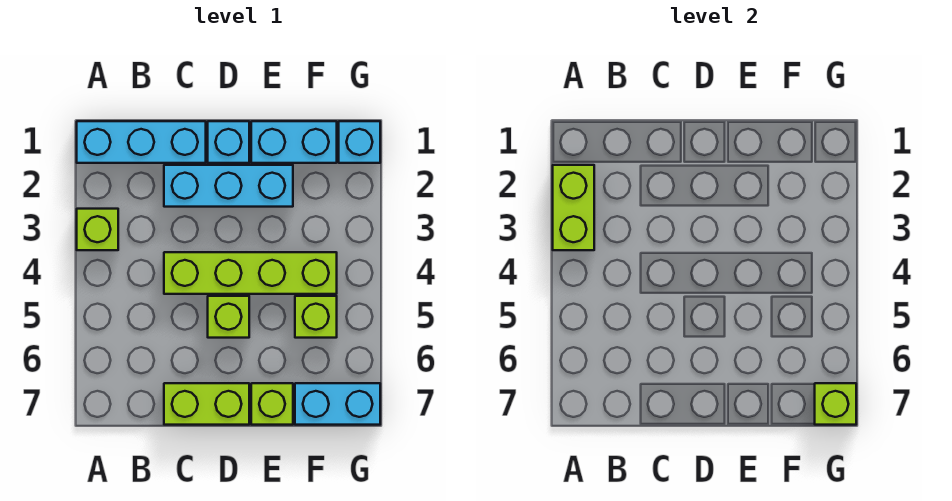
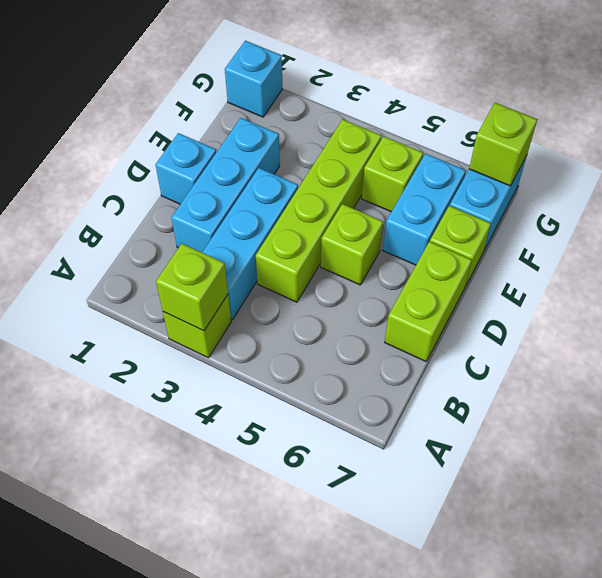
cyan brick A1:C1 level 1 -> cyan brick B3:D3 level 1
lime brick A2:A3 level 2 -> lime brick A3 level 2
cyan brick E1:F1 level 1 -> cyan brick E6:F6 level 1

